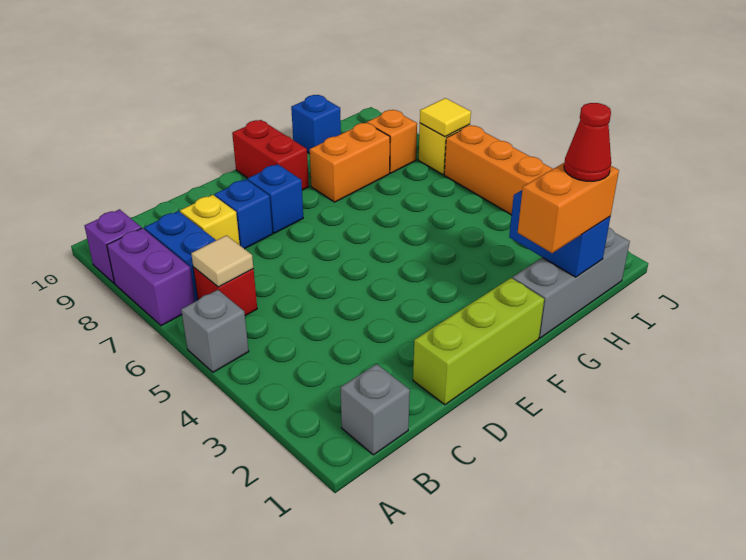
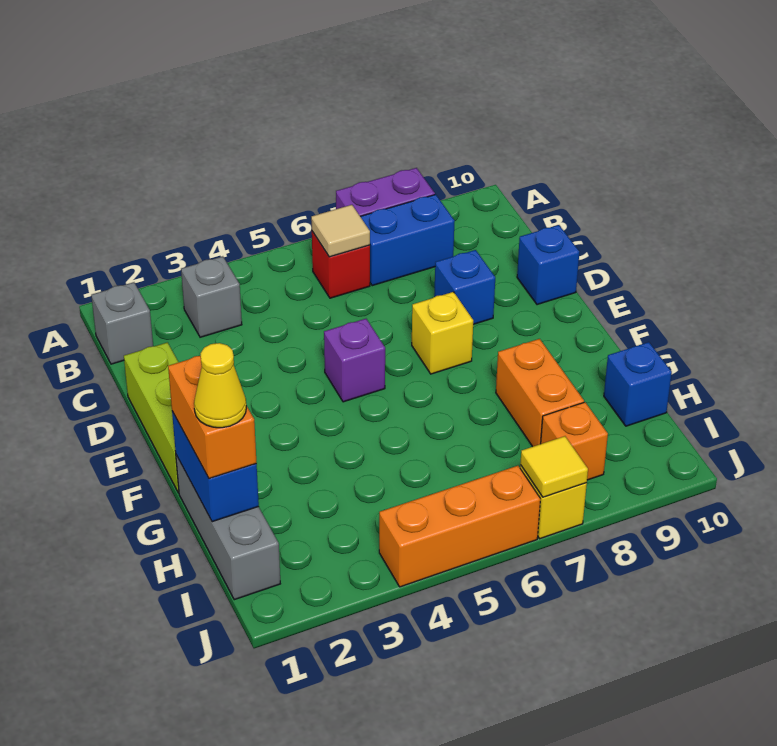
grey brick A5 level 1 -> grey brick B3 level 1
purple brick A9 level 1 -> purple brick E5 level 1
yellow brick C8 level 1 -> yellow brick E7 level 1
blue brick E8 level 1 -> blue brick D10 level 1
red brick F9:F10 level 1 -> none
blue brick H1:H2 level 2 -> blue brick G1:H1 level 2
red cone H1 level 4 -> yellow cone H1 level 4

